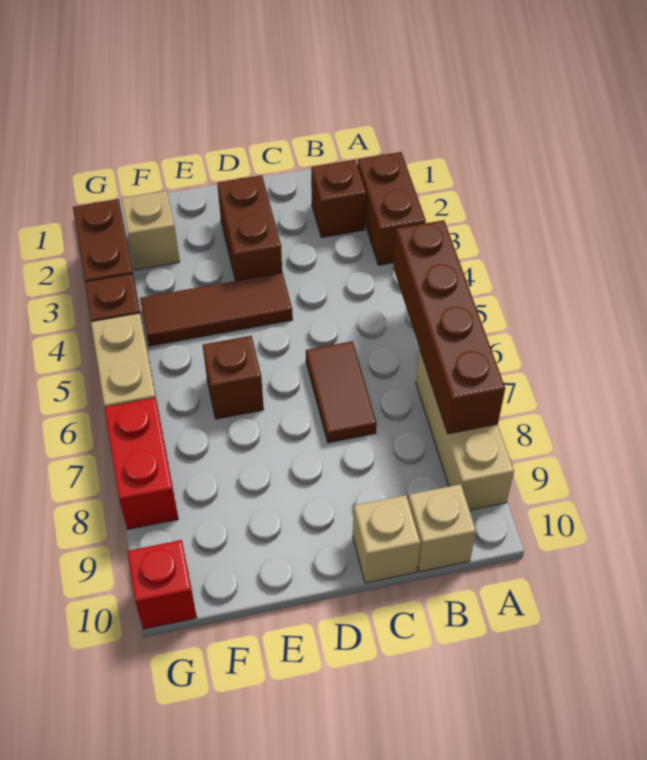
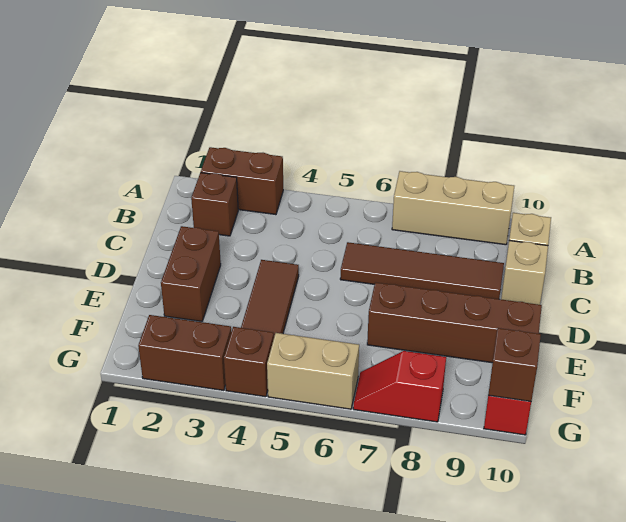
brown brick A5:A8 level 2 -> brown brick E7:E10 level 1
brown tile C6:C7 level 1 -> brown tile C6:C9 level 1
brown brick D2:D3 level 1 -> brown brick D2:E2 level 1
brown brick E6 level 1 -> brown brick G10 level 2
tan brick F2 level 1 -> none
red brick G7:G8 level 1 -> red slope G7:G8 level 1 top 8

